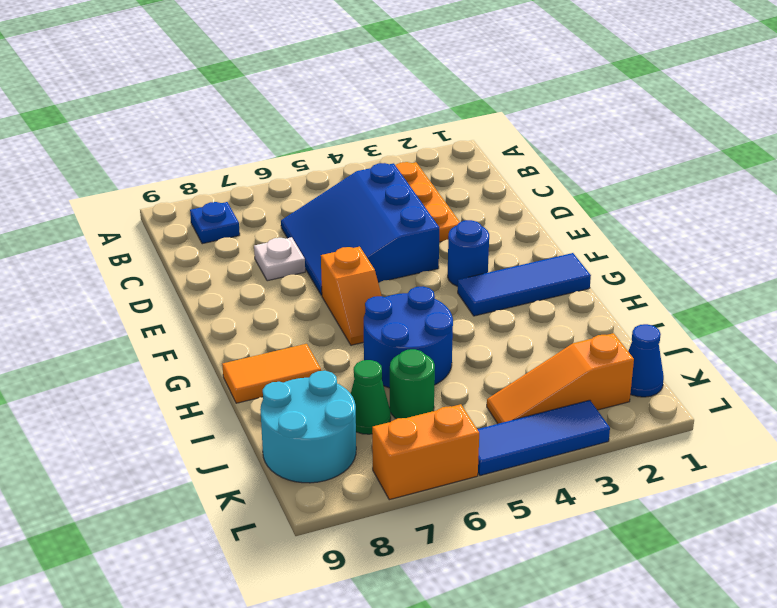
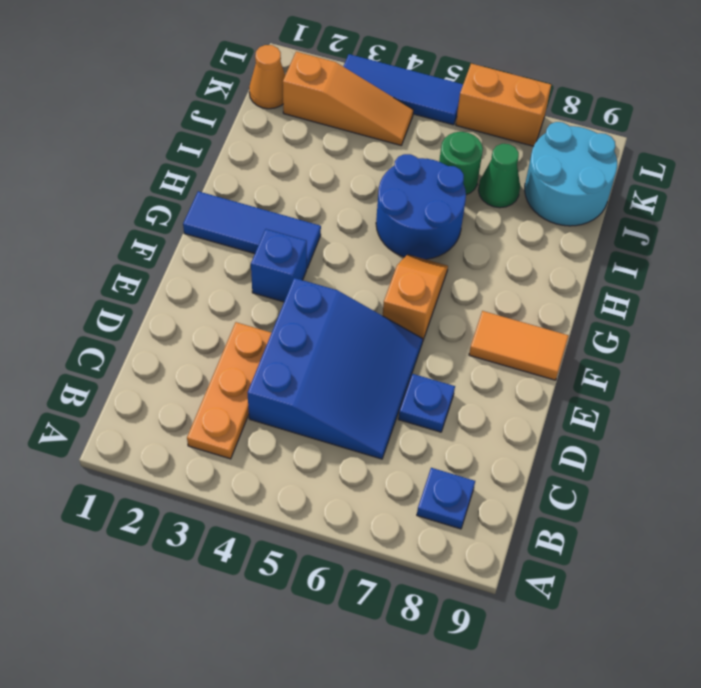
white plate D7 level 1 -> blue plate D7 level 1
blue round brick F3 level 1 -> blue brick F3 level 1
orange tile H8:H9 level 1 -> orange tile F8:F9 level 1
blue cone K1 level 1 -> orange cone K1 level 1

